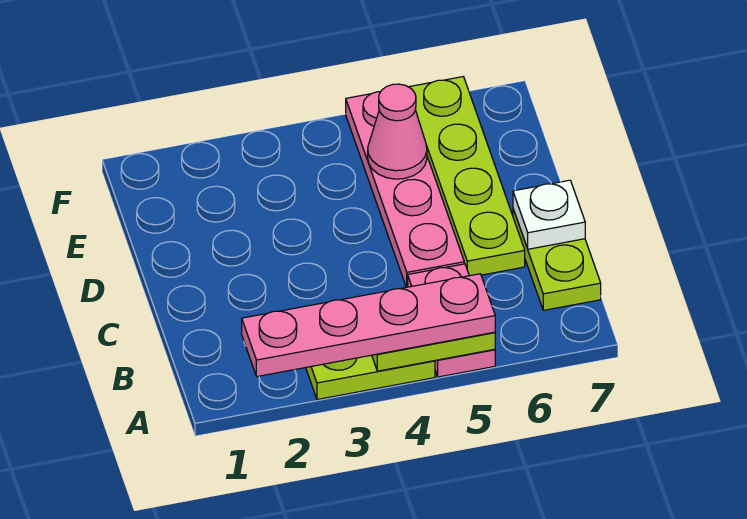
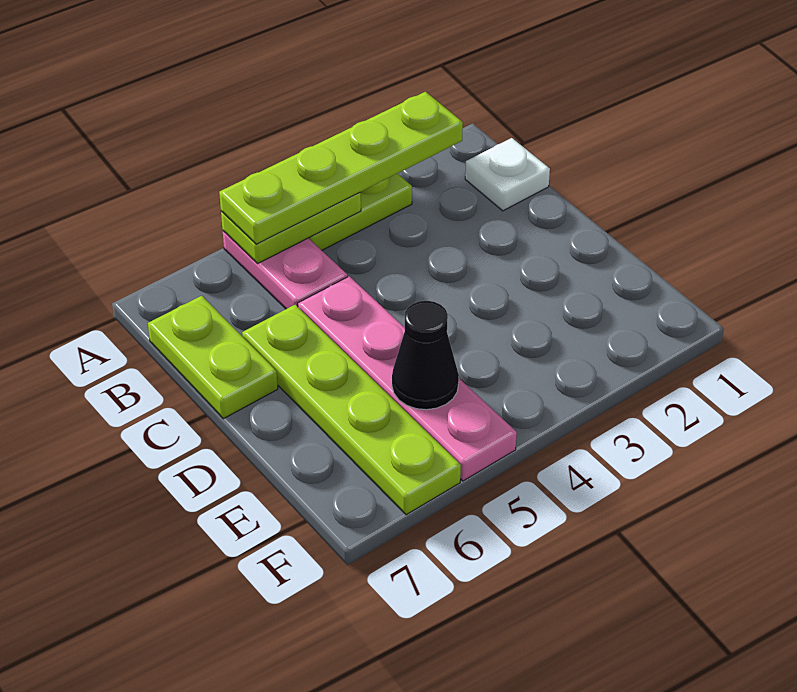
pink plate A2:A5 level 3 -> lime plate A2:A5 level 3
white plate C7 level 2 -> white plate B1 level 1
pink cone E5 level 2 -> black cone E5 level 2

